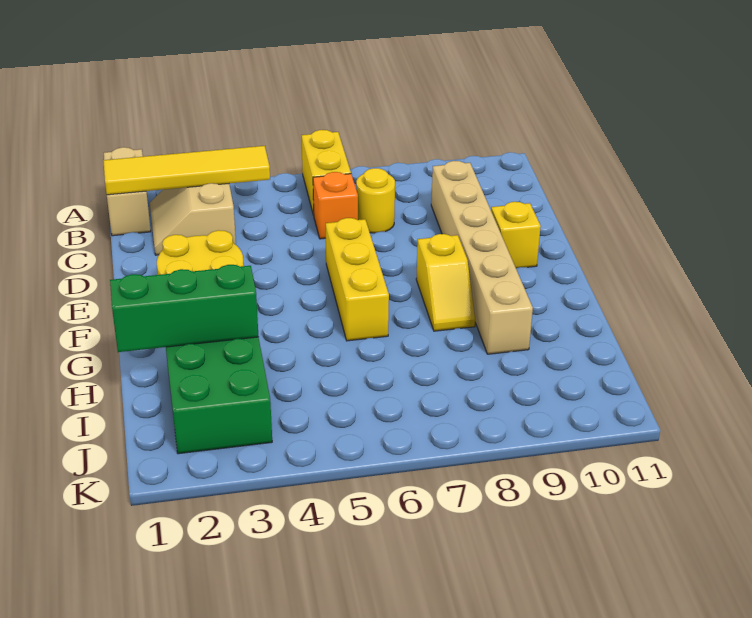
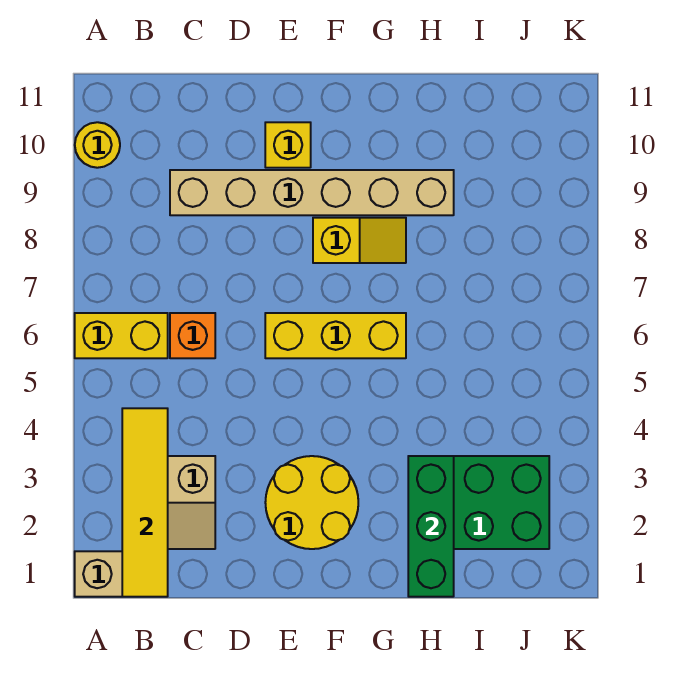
yellow round brick C7 level 1 -> yellow round brick A10 level 1

